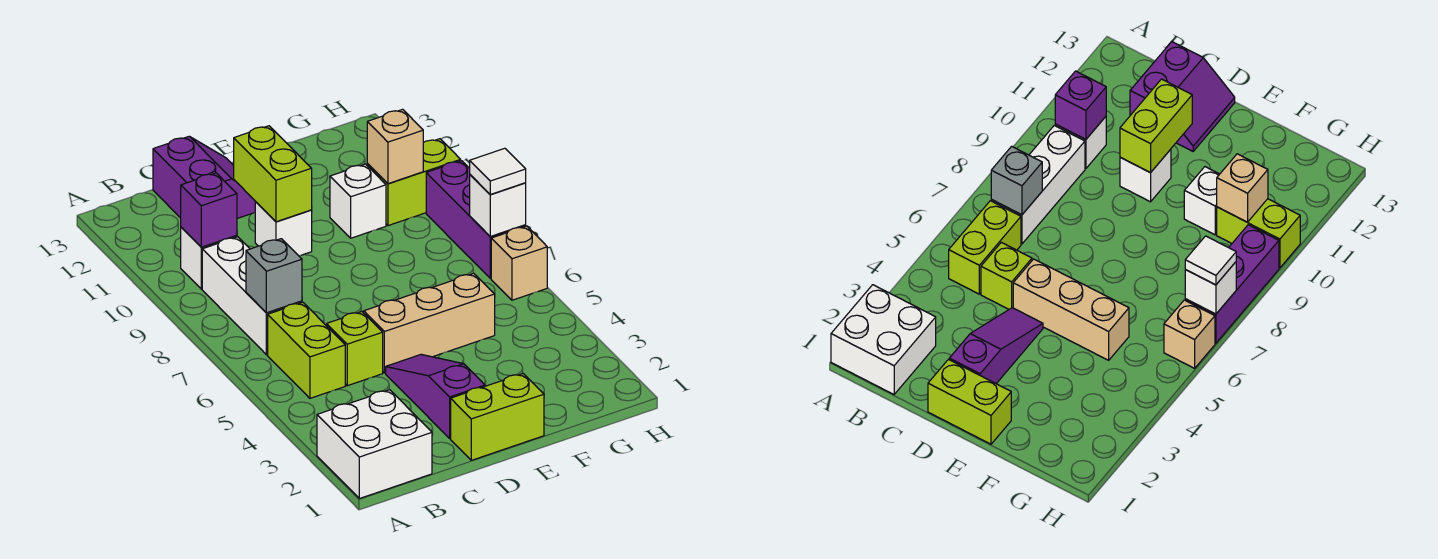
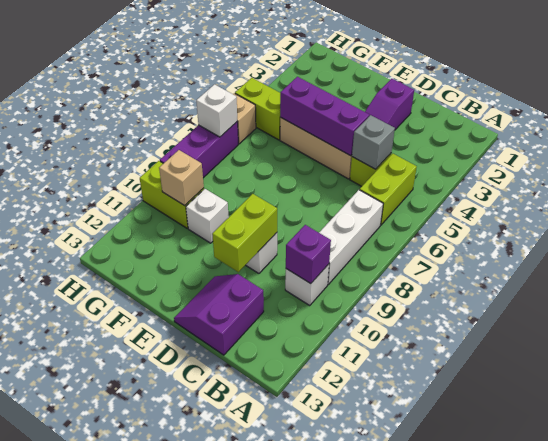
white brick A1:B2 level 1 -> none
grey brick B7 level 2 -> grey brick C5 level 2
lime brick D1:E1 level 1 -> lime brick G5:H5 level 1
none -> purple brick D5:F5 level 2
white tile H7 level 3 -> none

